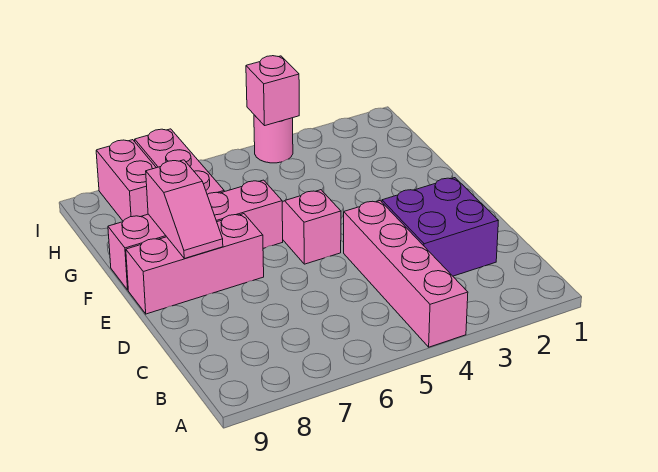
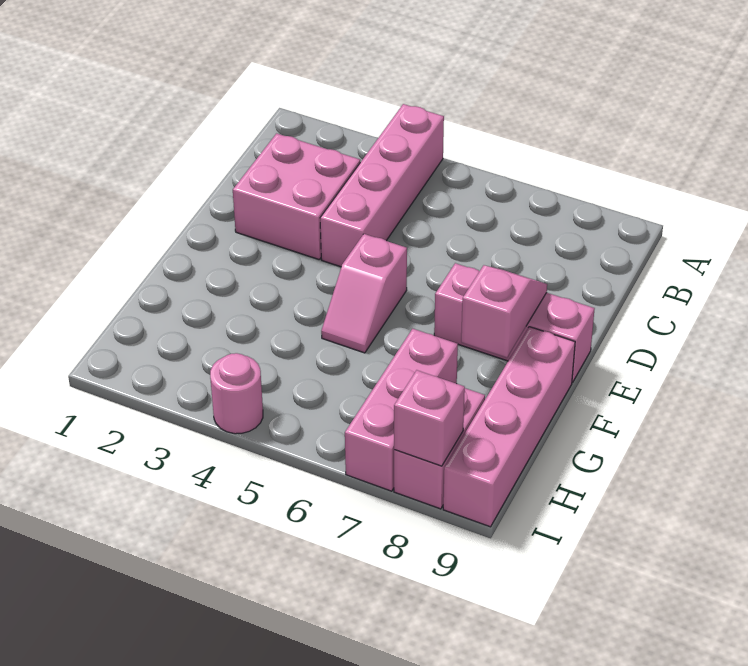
purple brick C2:D3 level 1 -> pink brick C2:D3 level 1
pink brick F6:F9 level 1 -> pink brick F9:I9 level 1
pink brick I4 level 2 -> pink brick I8 level 2

